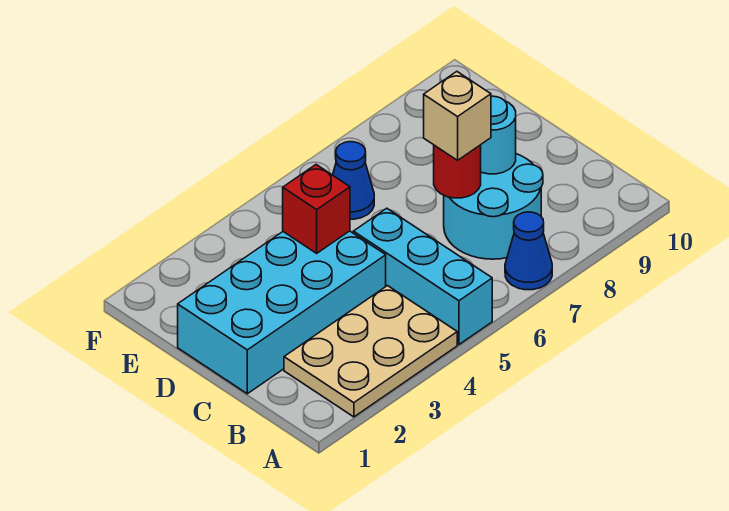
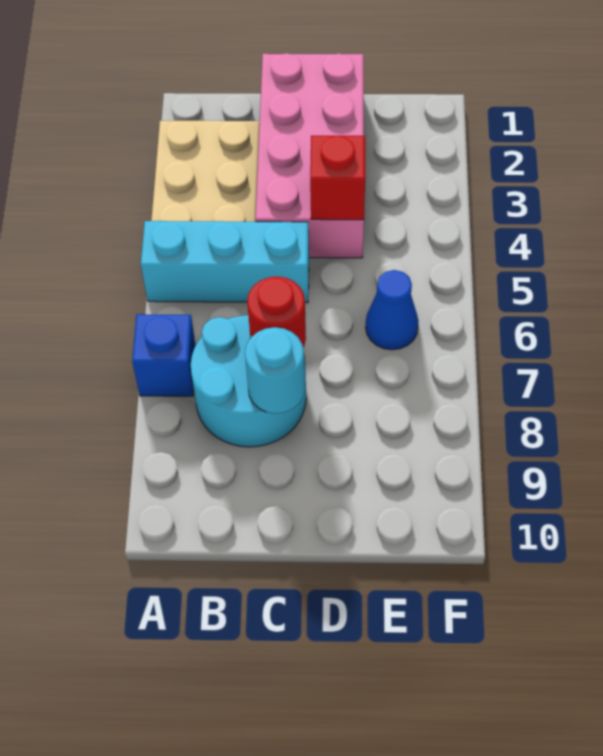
blue cone A7 level 1 -> blue brick A7 level 1
cyan brick C1:D4 level 1 -> pink brick C1:D4 level 1
tan brick C7 level 3 -> none

